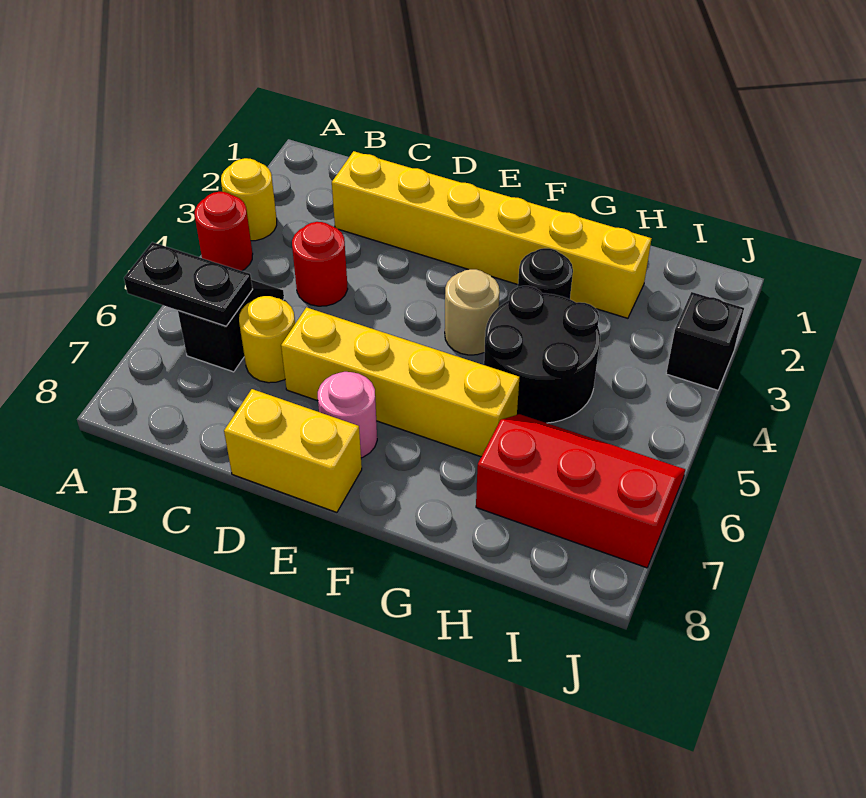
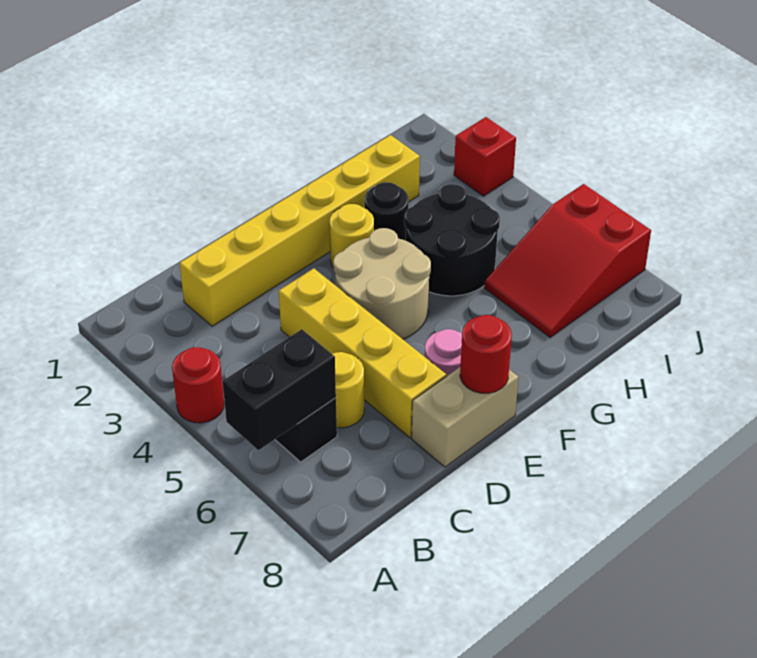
yellow round brick A3 level 1 -> yellow round brick F3 level 1
black plate A6:B6 level 2 -> black brick A6:B6 level 2
red round brick C4 level 1 -> red round brick E8 level 2
yellow brick D6:G6 level 1 -> yellow brick D4:D7 level 1
yellow brick D8:E8 level 1 -> tan brick D8:E8 level 1
tan round brick F4 level 1 -> tan round brick E4:F5 level 1
red slope H6:J7 level 1 top 7 -> red slope H6:J7 level 1 top J
black brick J3 level 1 -> red brick J3 level 1

